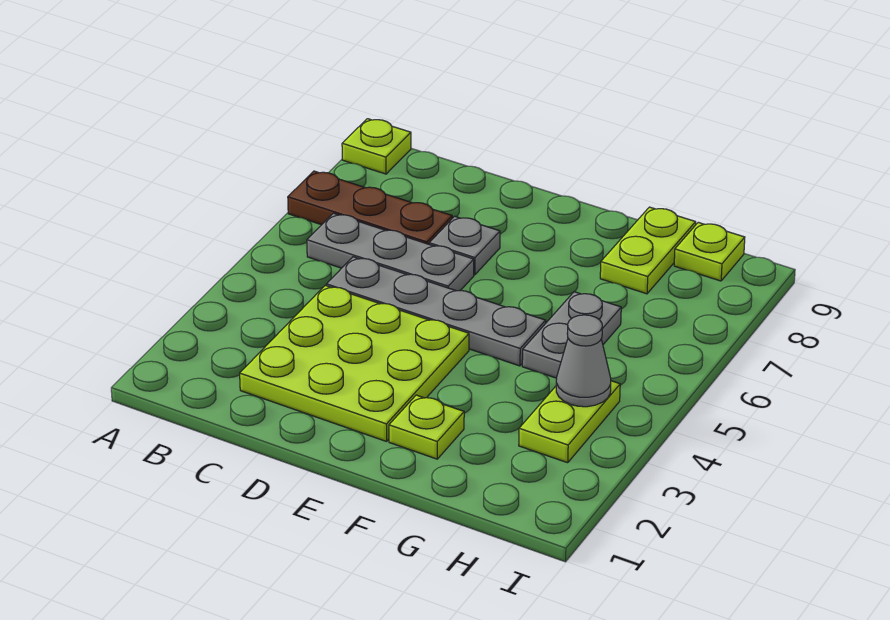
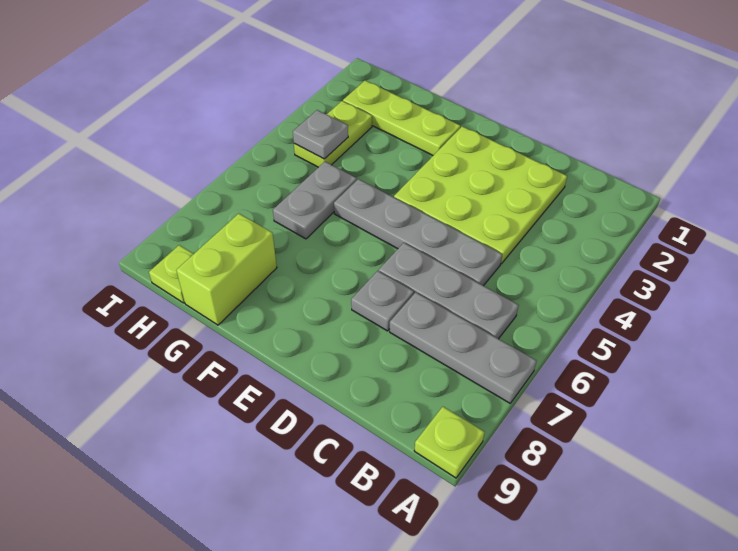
brown plate A7:C7 level 1 -> grey plate A7:C7 level 1
lime plate F2 level 1 -> lime plate F2:H2 level 1
lime plate G8:G9 level 1 -> lime brick G8:G9 level 1
grey cone H4 level 2 -> grey plate H4 level 2

